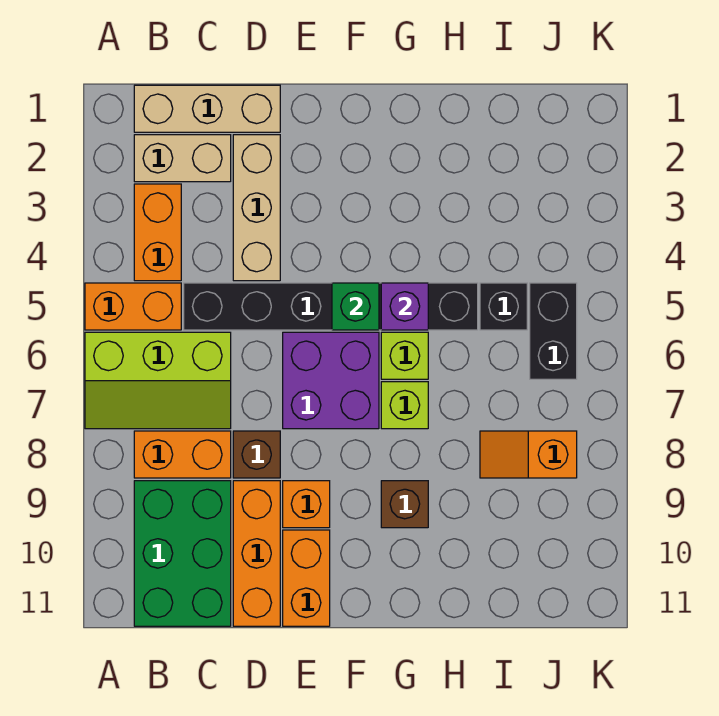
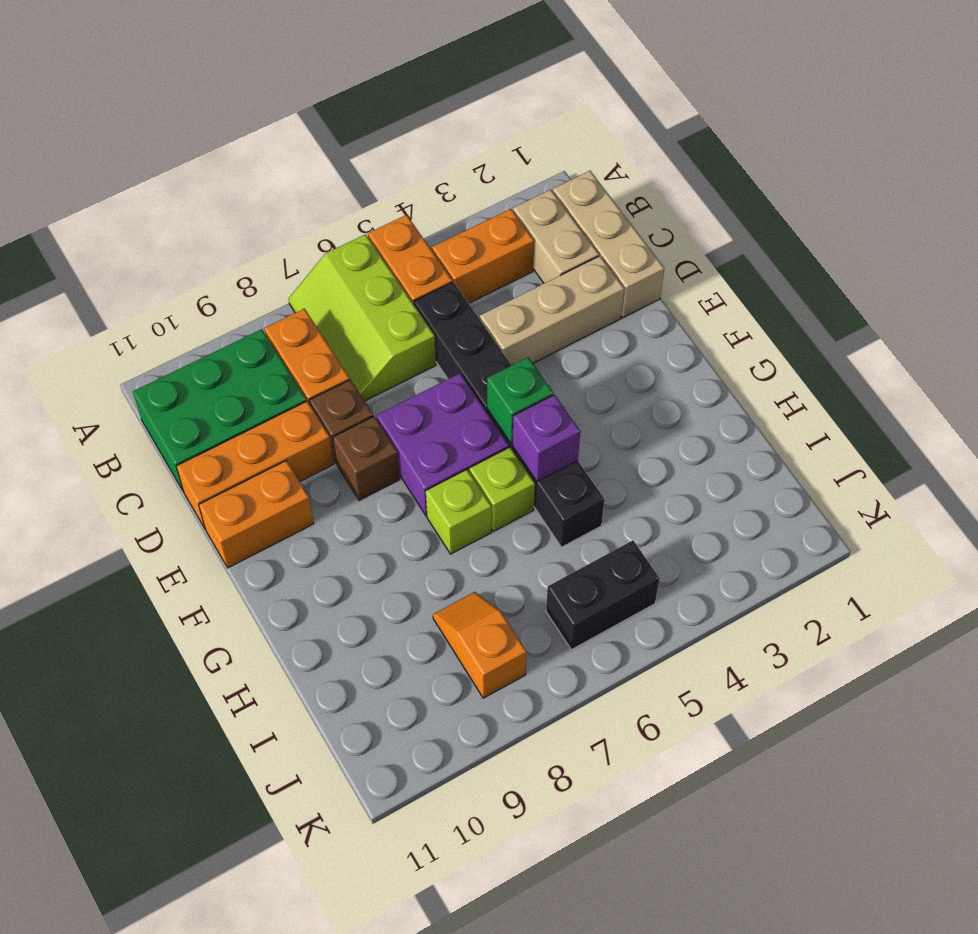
orange brick E9 level 1 -> none
brown brick G9 level 1 -> brown brick E8 level 1
black brick I5 level 1 -> none

